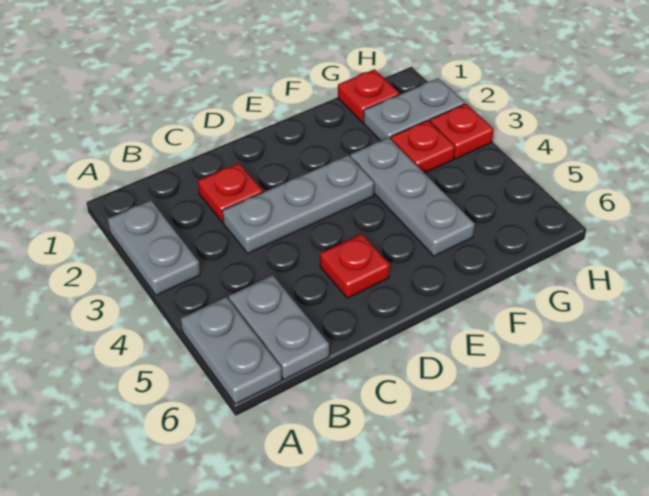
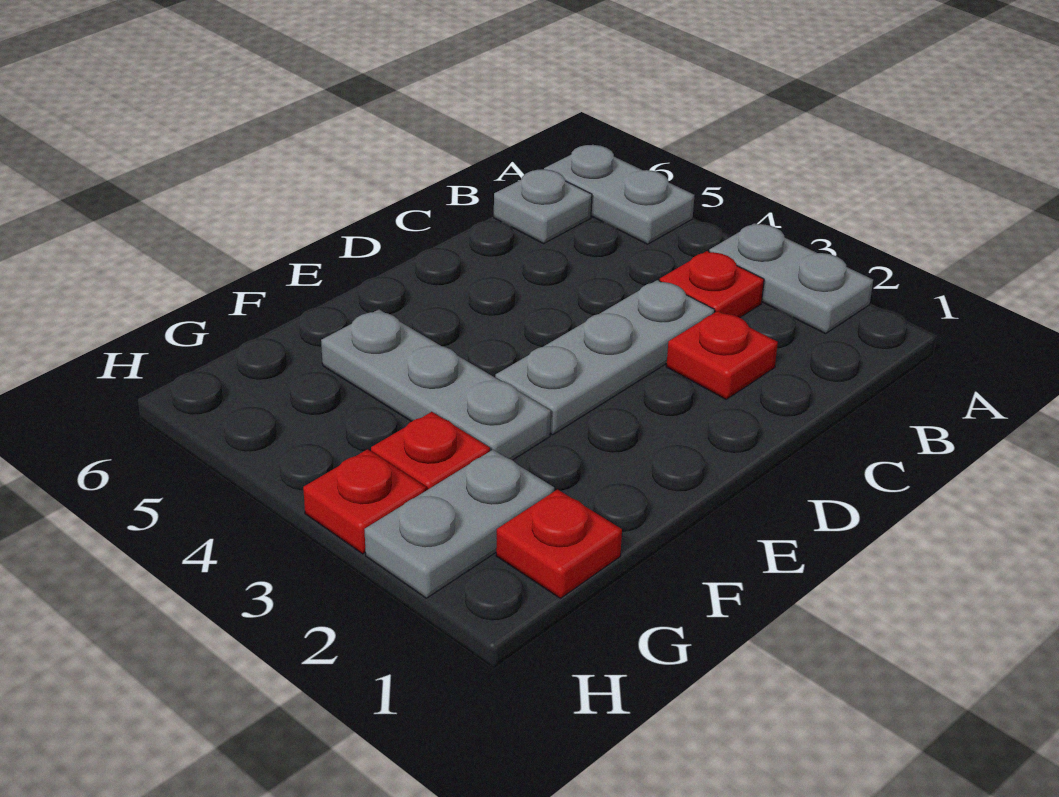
grey plate B5:B6 level 1 -> grey plate B6 level 1
red plate D5 level 1 -> red plate B3 level 1

